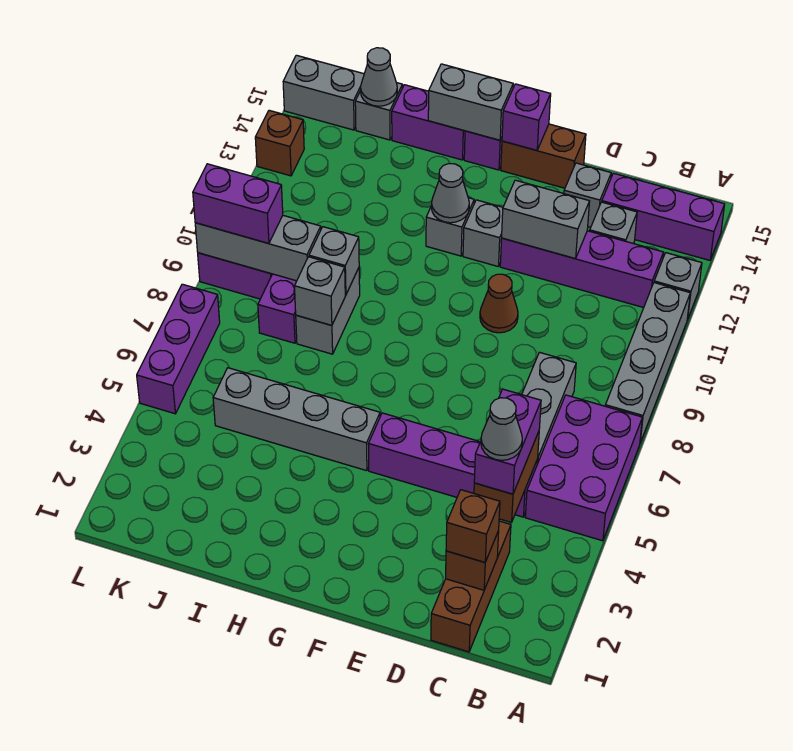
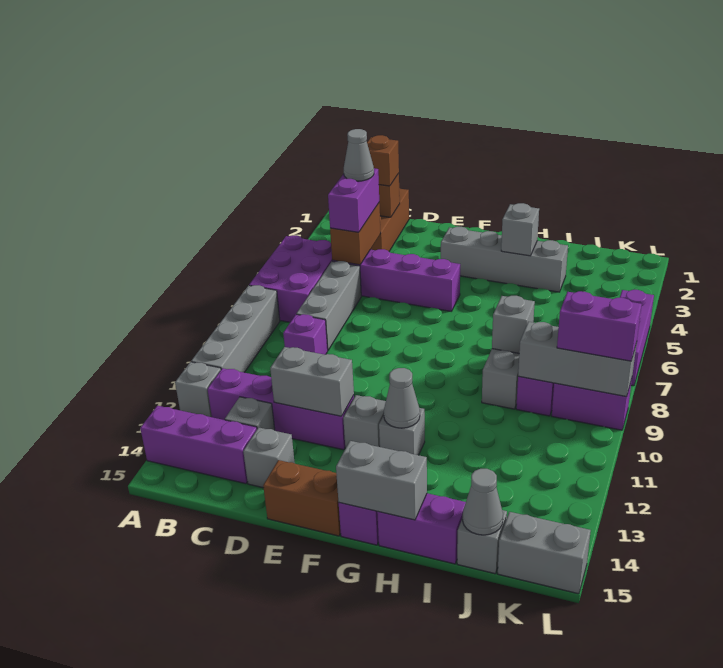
brown cone E10 level 1 -> none
purple brick F15 level 2 -> purple brick C9 level 1
grey brick G5:J5 level 1 -> grey brick F3:I3 level 1
grey brick I9 level 2 -> grey brick H3 level 2
brown brick L13 level 1 -> none

